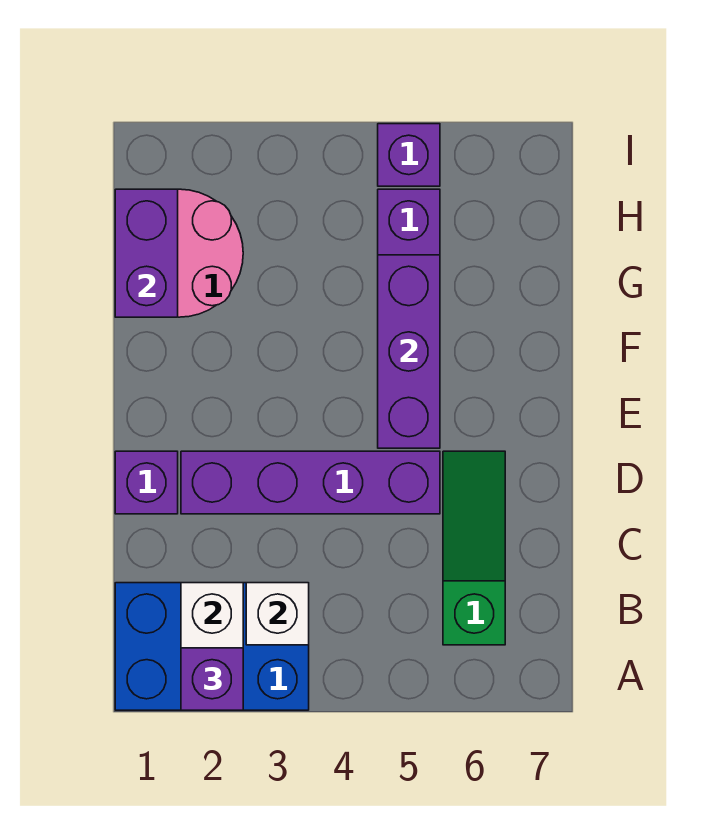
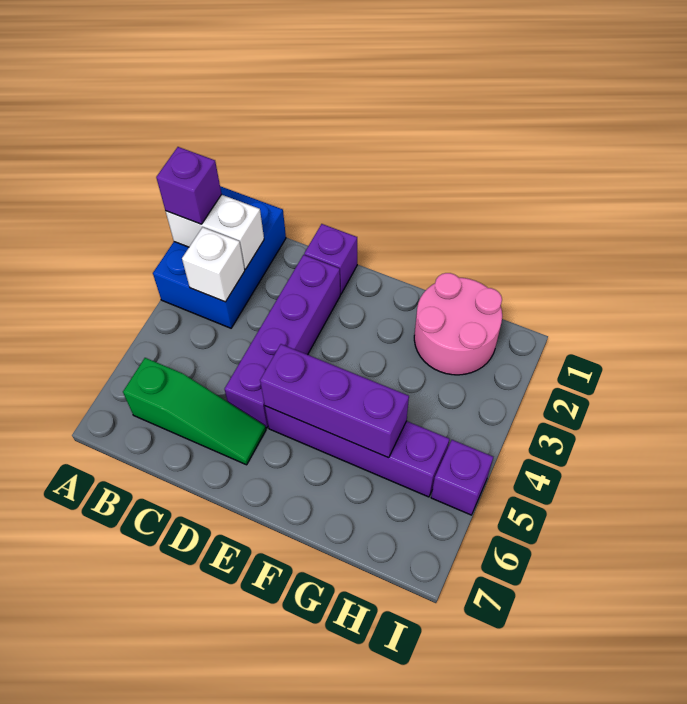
purple brick G1:H1 level 2 -> none

